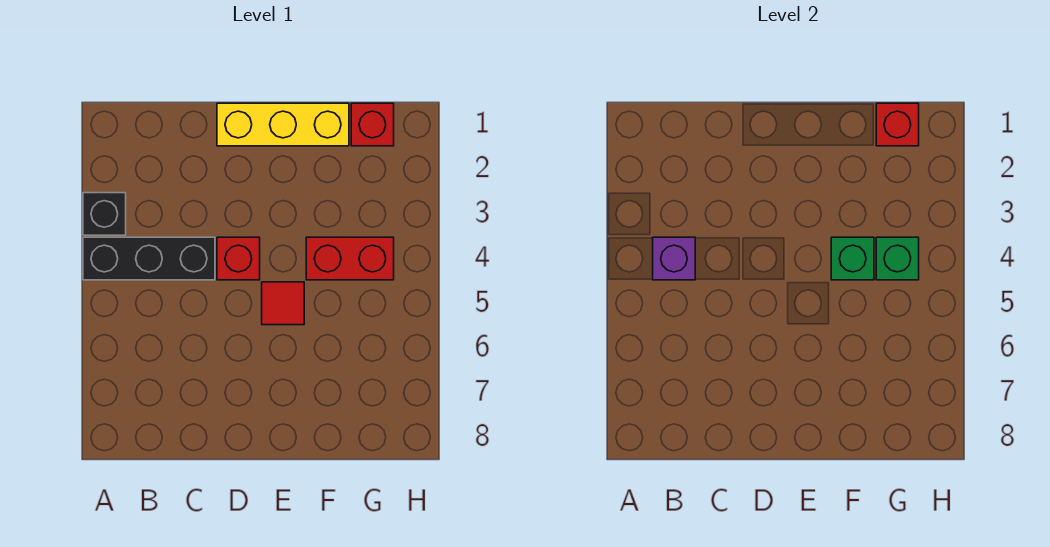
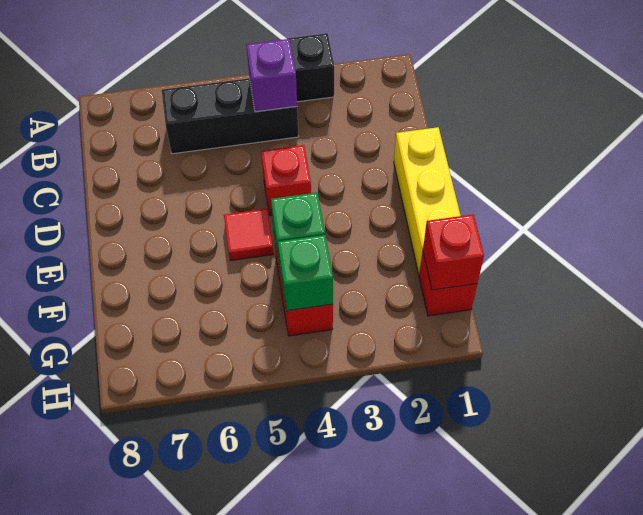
black brick A4:C4 level 1 -> black brick B4:B6 level 1

